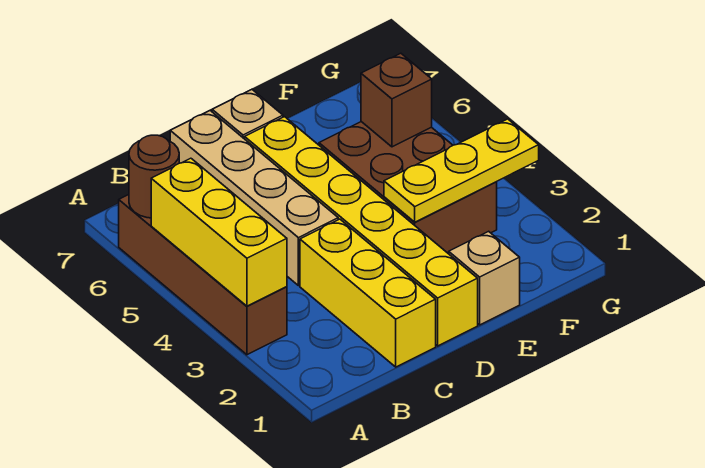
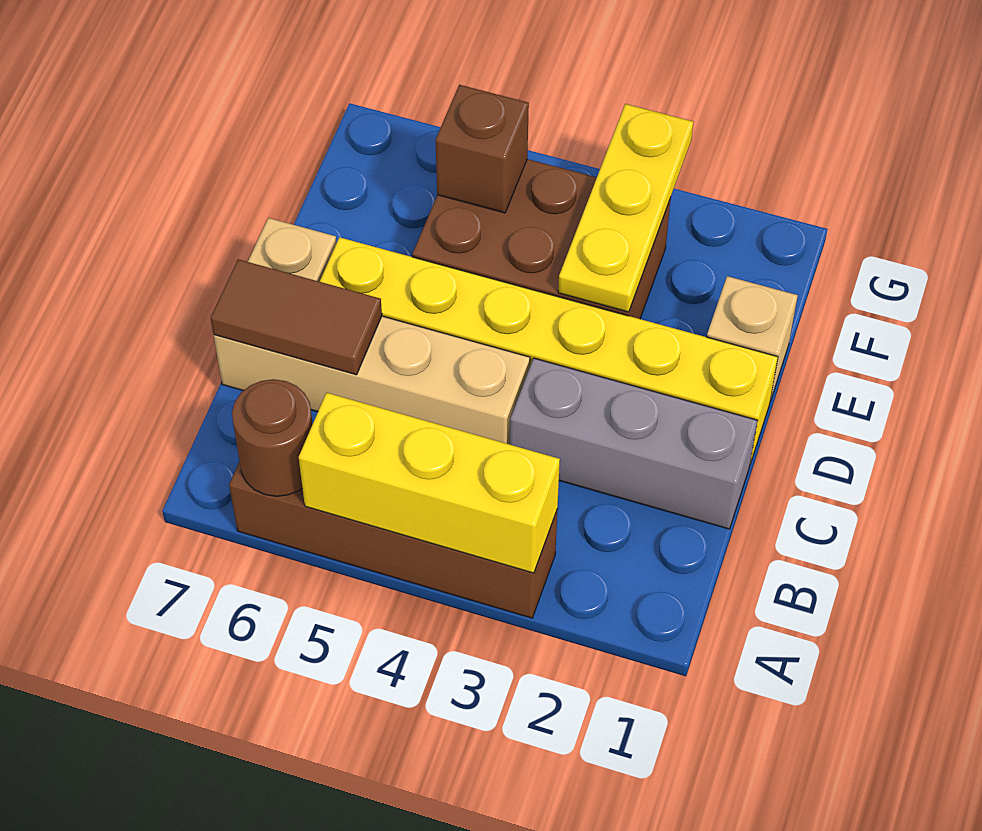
yellow brick C1:C3 level 1 -> grey brick C1:C3 level 1
none -> brown tile C6:C7 level 2

